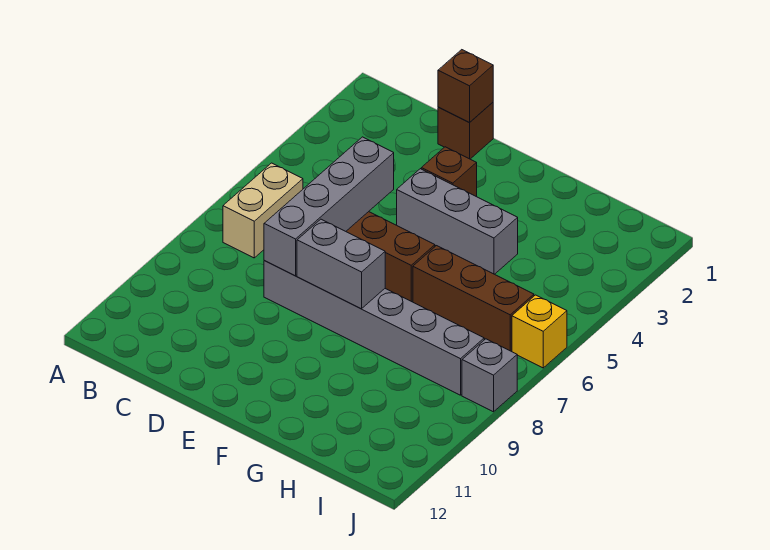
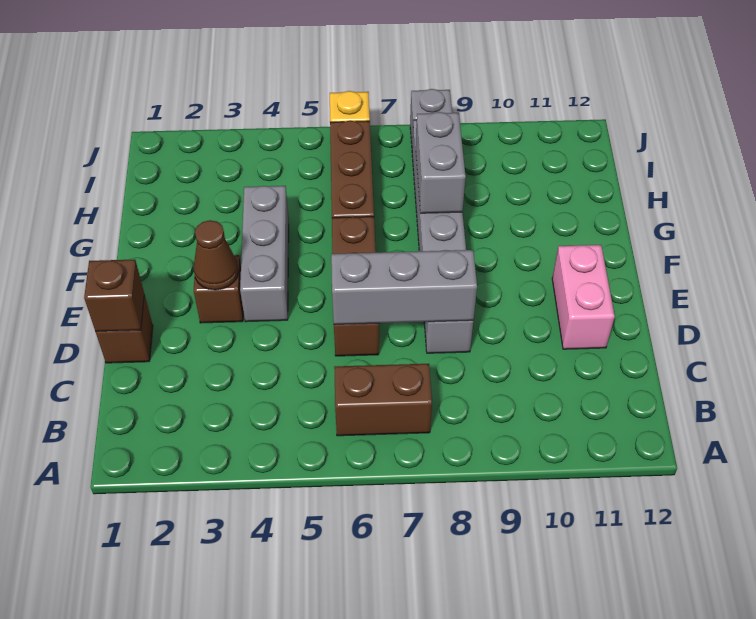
tan brick B6:B7 level 1 -> brown brick B6:B7 level 1
grey brick D5:D8 level 2 -> grey brick D6:D8 level 2
none -> pink brick D11:E11 level 1
none -> brown cone E3 level 2
grey brick E8:F8 level 2 -> grey brick G8:H8 level 2

